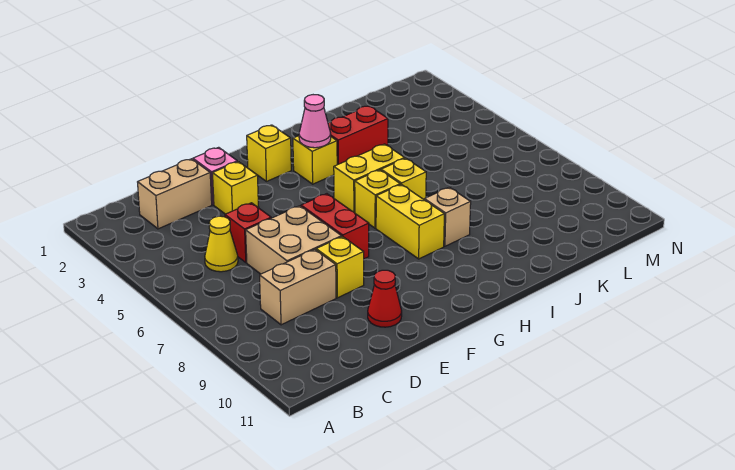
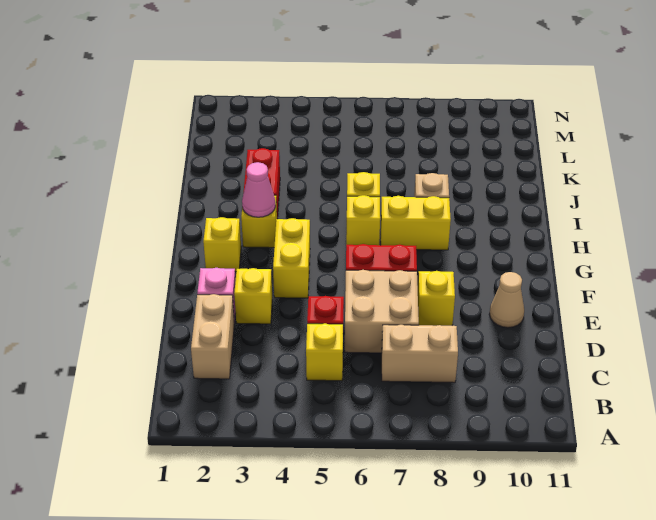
yellow cone C5 level 1 -> yellow brick C5 level 1
tan brick C8:D8 level 1 -> tan brick C7:C8 level 1
red cone E10 level 1 -> tan cone E10 level 1
yellow brick H5:I5 level 1 -> yellow brick F4:G4 level 1

